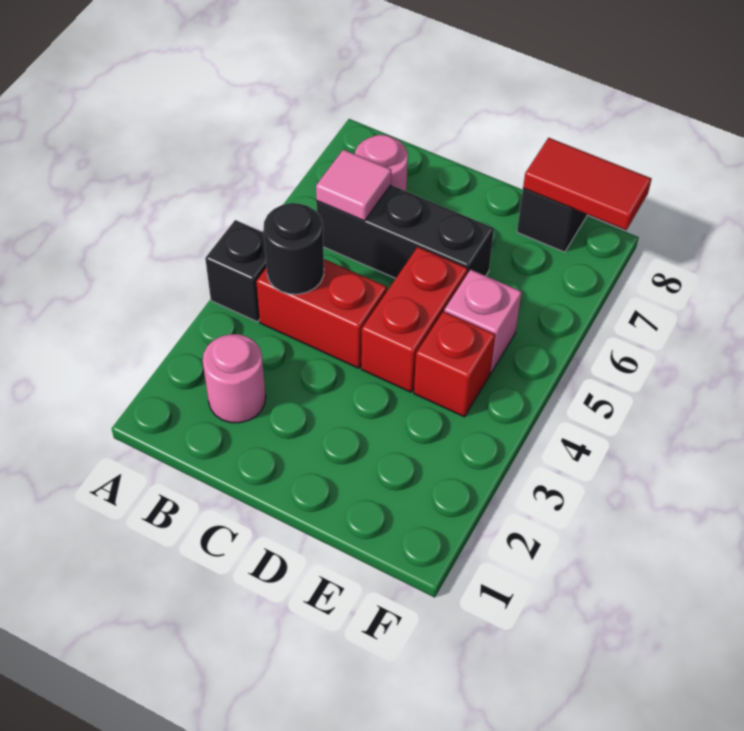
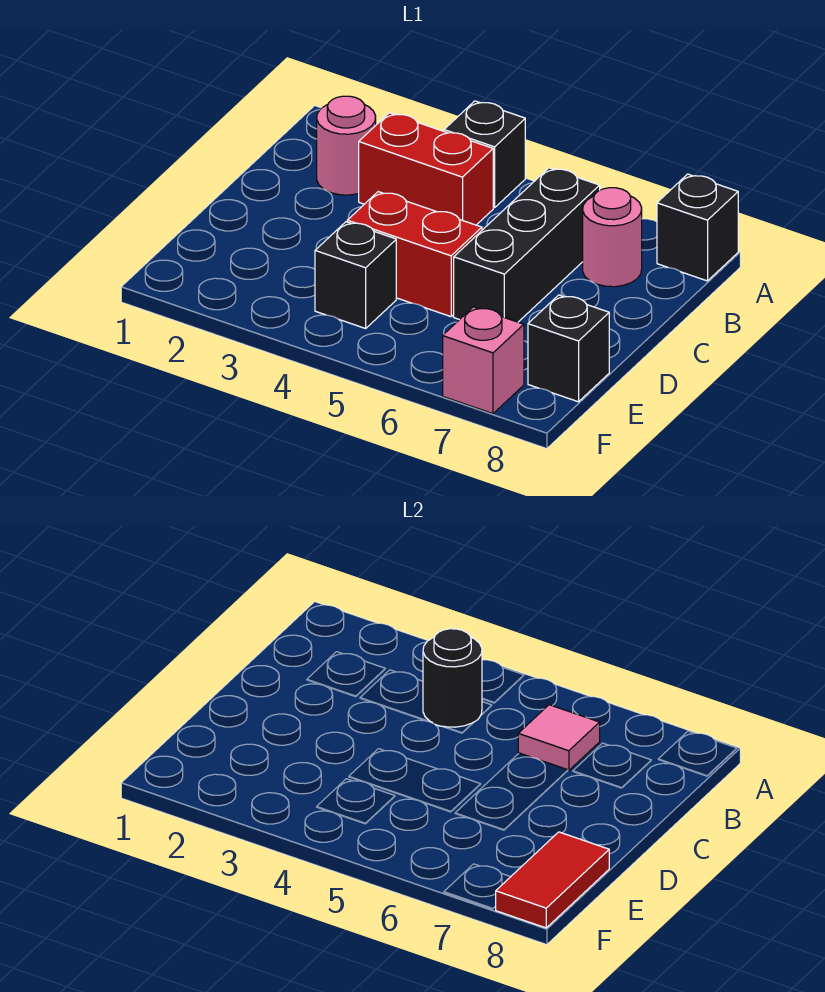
none -> black brick A8 level 1
red brick B4:C4 level 1 -> red brick B3:B4 level 1
red brick E4 level 1 -> black brick E4 level 1
pink brick E5 level 1 -> pink brick F7 level 1

